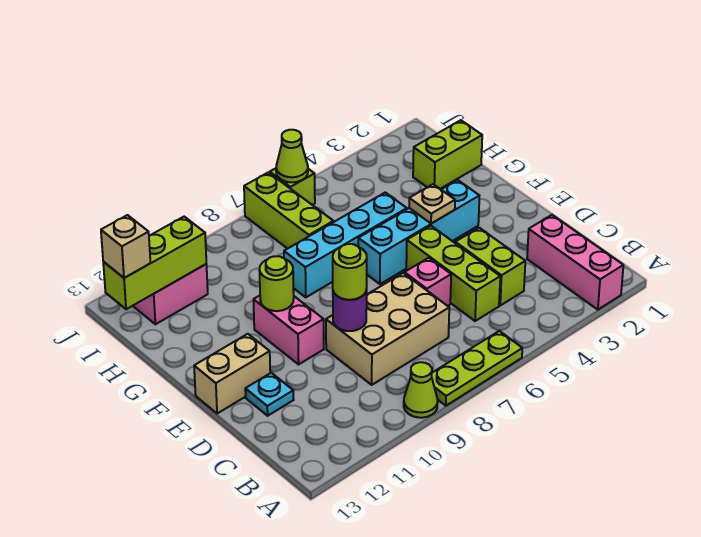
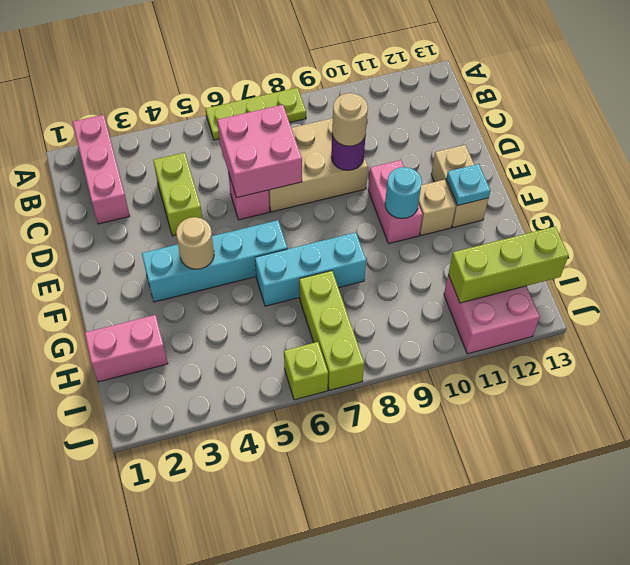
lime cone A9 level 1 -> none
lime brick C5:E5 level 1 -> none
none -> pink brick C6:D7 level 2
lime round brick D9 level 3 -> tan round brick D9 level 3
cyan plate D12 level 1 -> cyan plate F12 level 2
tan brick E12:E13 level 1 -> tan brick E12:F12 level 1
tan plate F4 level 2 -> tan round brick F4 level 2
lime round brick F10 level 2 -> cyan round brick F10 level 2
cyan brick G5:G8 level 1 -> cyan brick G6:G8 level 1
lime brick H1:H2 level 1 -> pink brick H1:H2 level 1
tan brick I13 level 3 -> tan brick F11 level 1
lime cone J6 level 2 -> none

